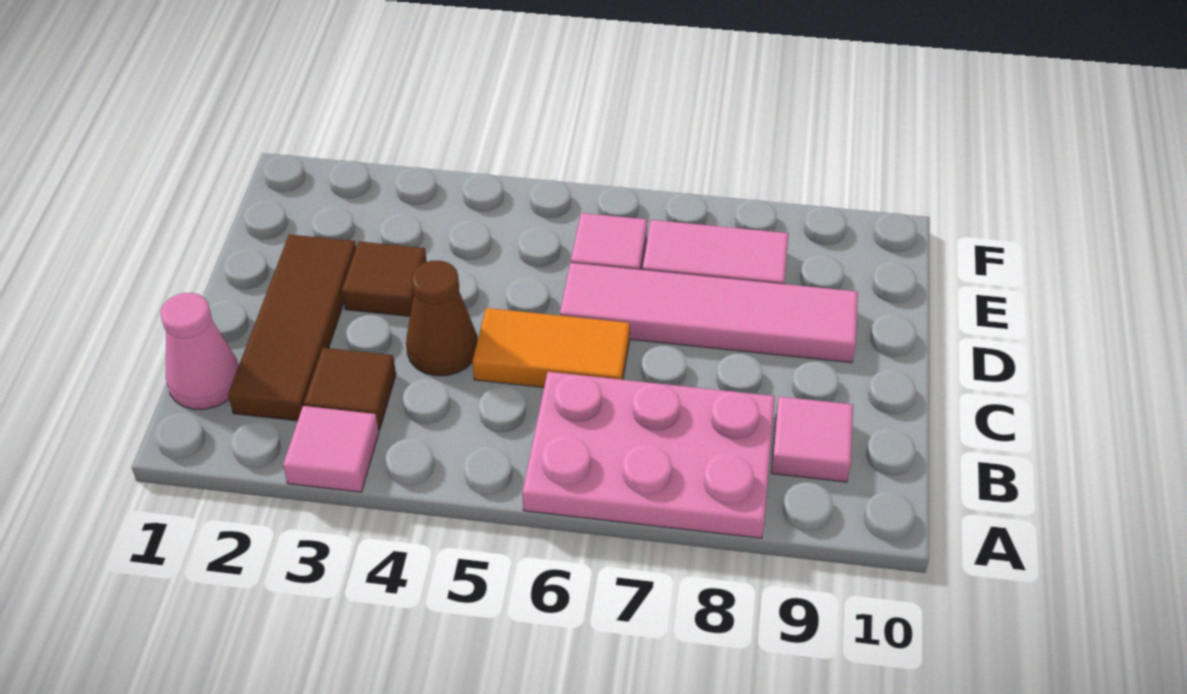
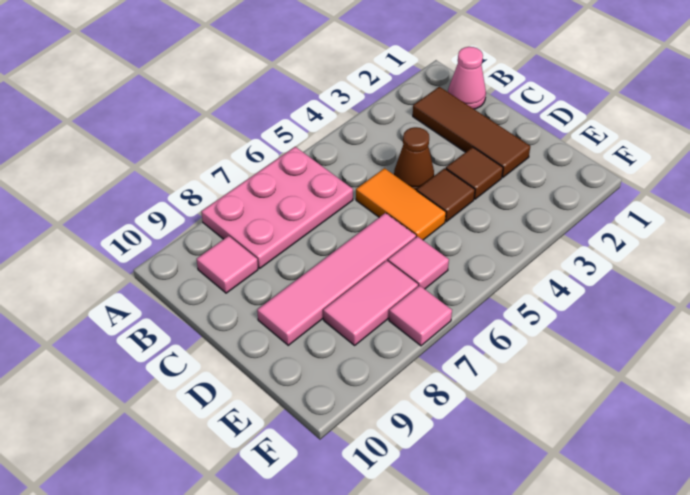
pink tile A3 level 1 -> pink tile F7 level 1
brown tile B3 level 1 -> brown tile D4 level 1
orange tile C5:C6 level 1 -> orange tile C5:D5 level 1

